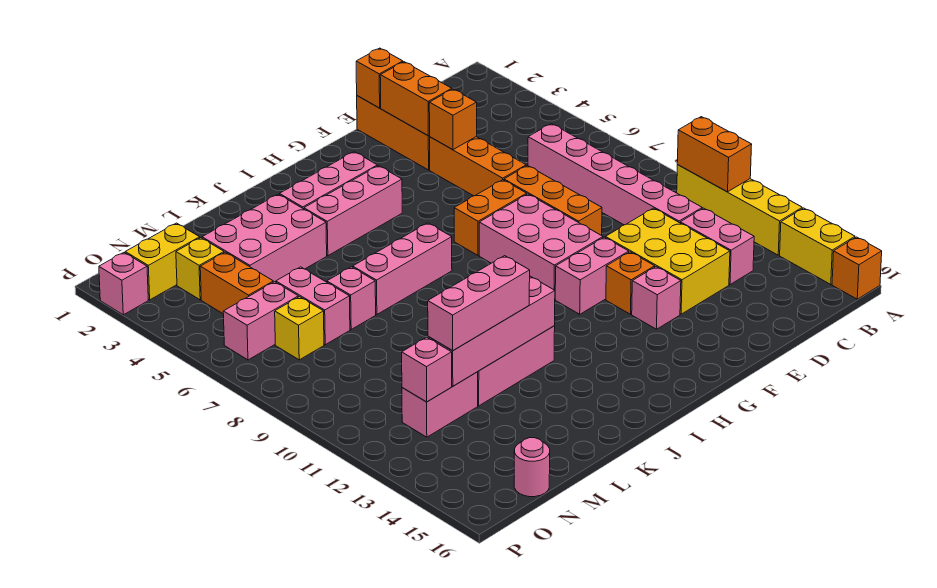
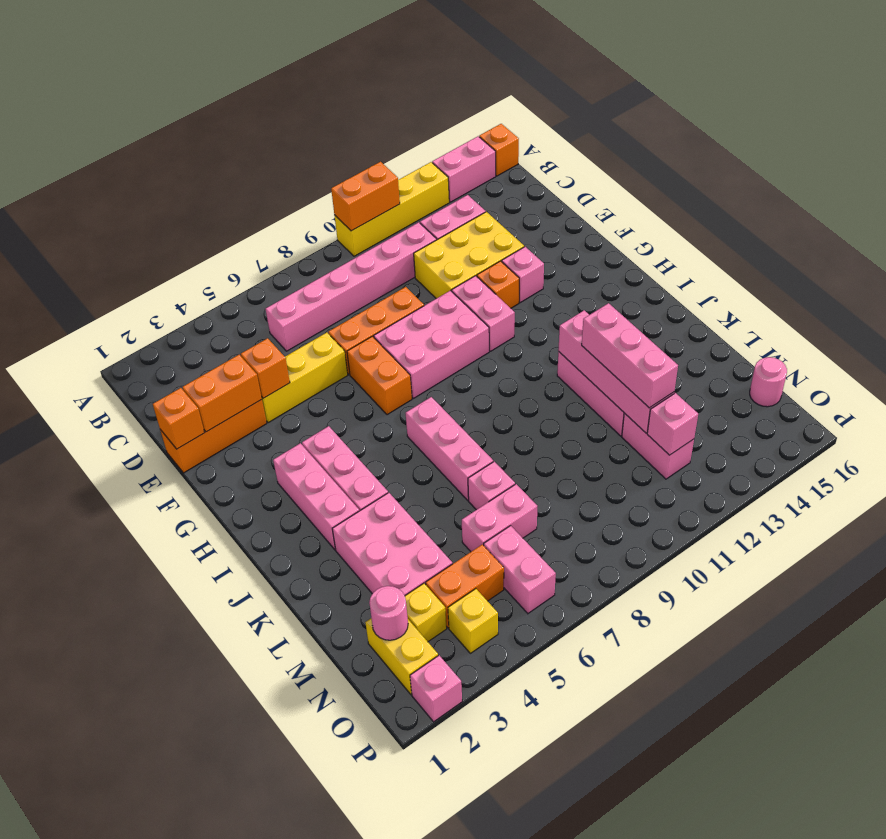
yellow brick A14:A15 level 1 -> pink brick A14:A15 level 1
orange brick E4:E6 level 1 -> yellow brick E4:E6 level 1
none -> pink round brick N2 level 2
yellow brick N7 level 1 -> yellow brick O4 level 1

